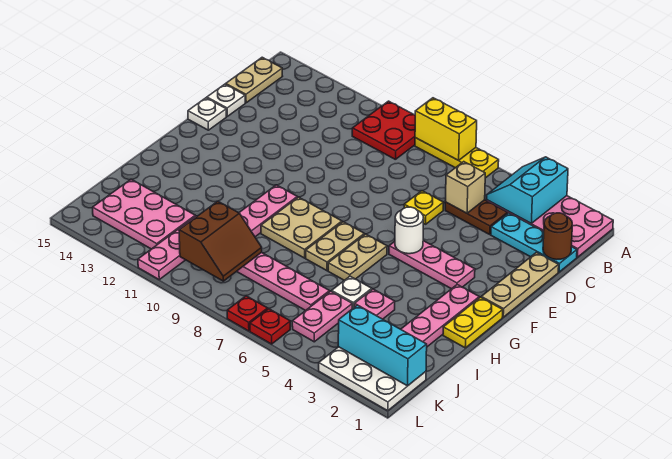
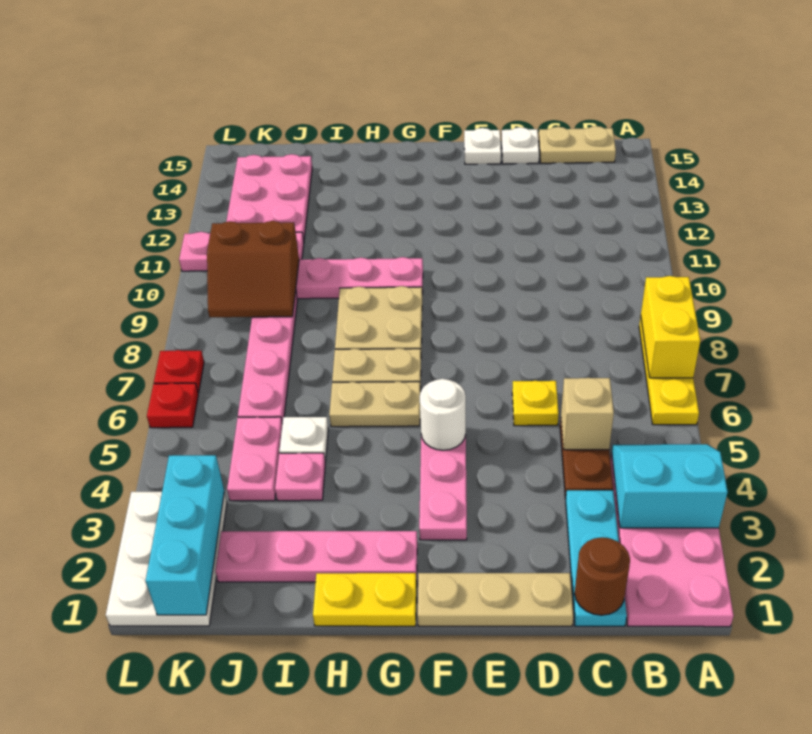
red plate A9:B10 level 1 -> none
pink plate J5:K5 level 1 -> pink plate J4:J5 level 1

